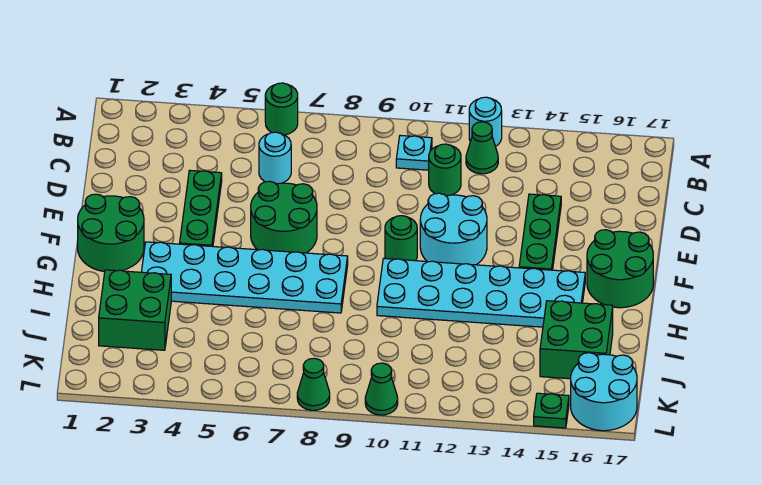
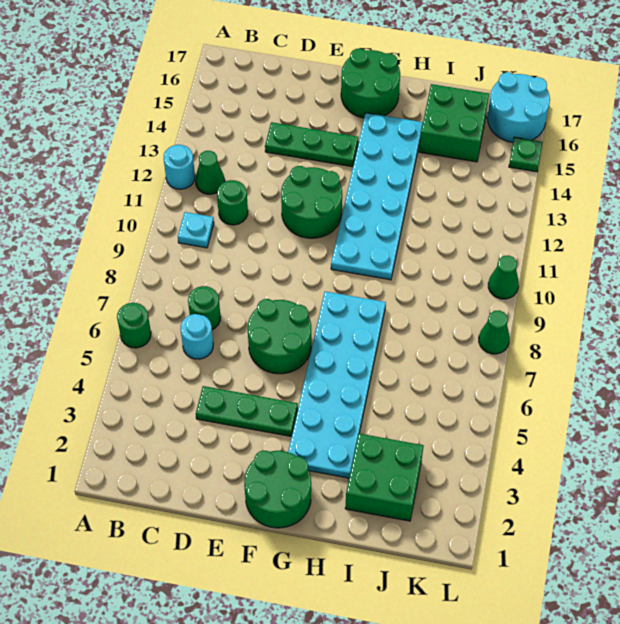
cyan round brick E11:F12 level 1 -> green round brick E11:F12 level 1
green round brick F10 level 1 -> green round brick C7 level 1

